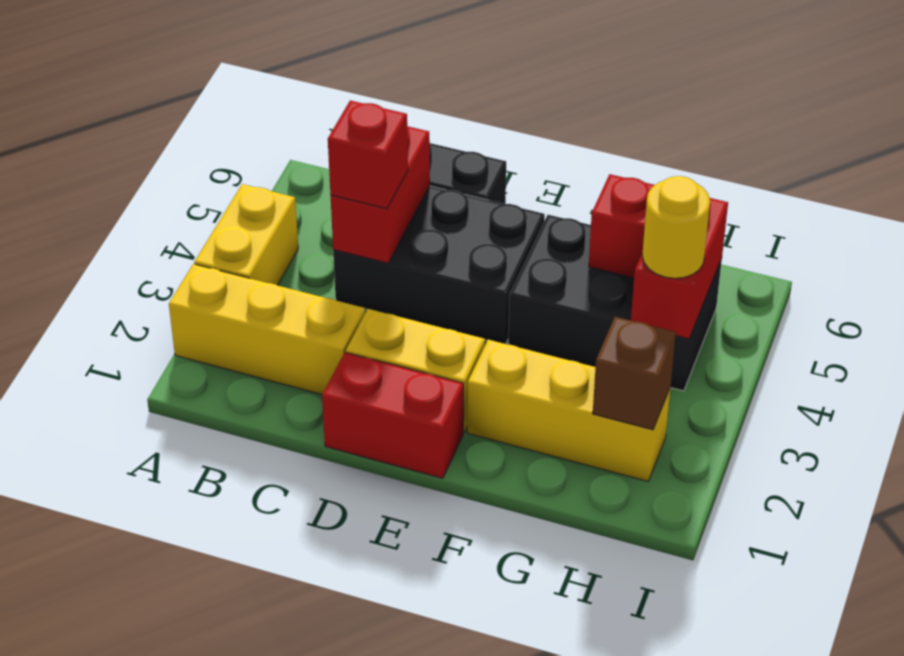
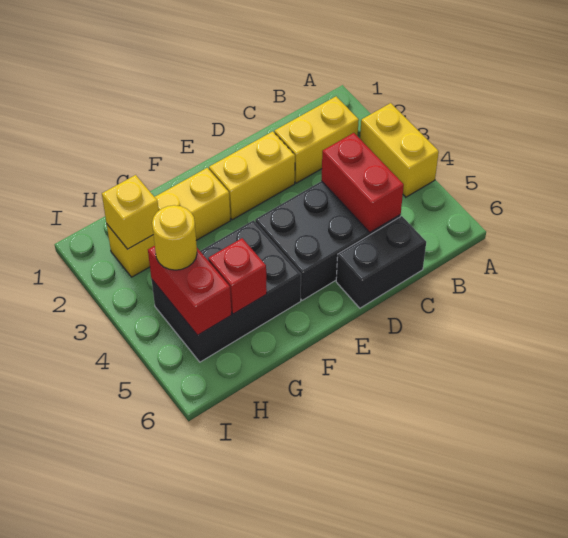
yellow brick A2:C2 level 1 -> yellow brick B2:C2 level 1
red brick C4 level 3 -> none
red brick D1:E1 level 1 -> none
brown brick H2 level 2 -> yellow brick H2 level 2

